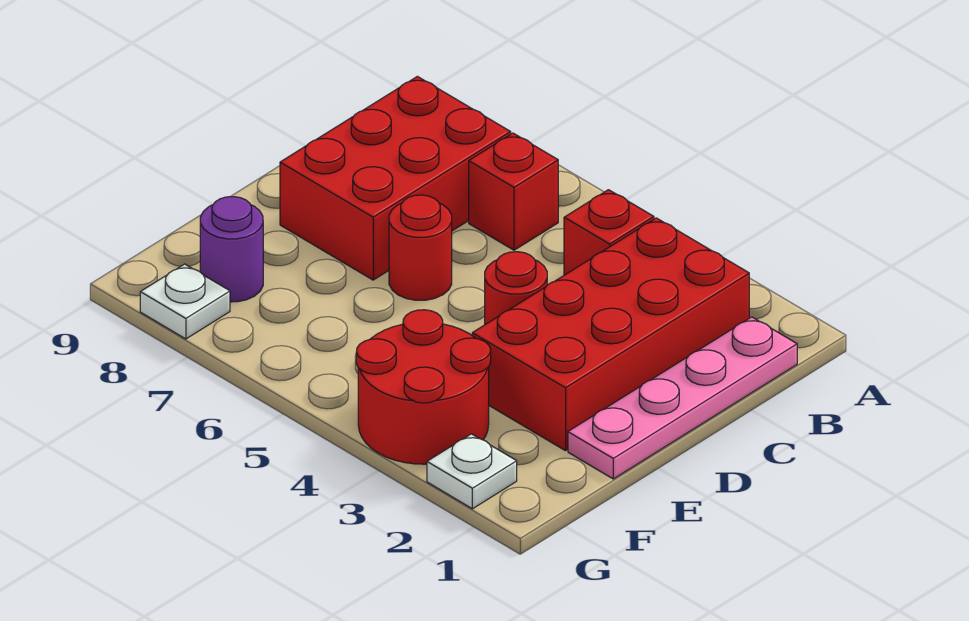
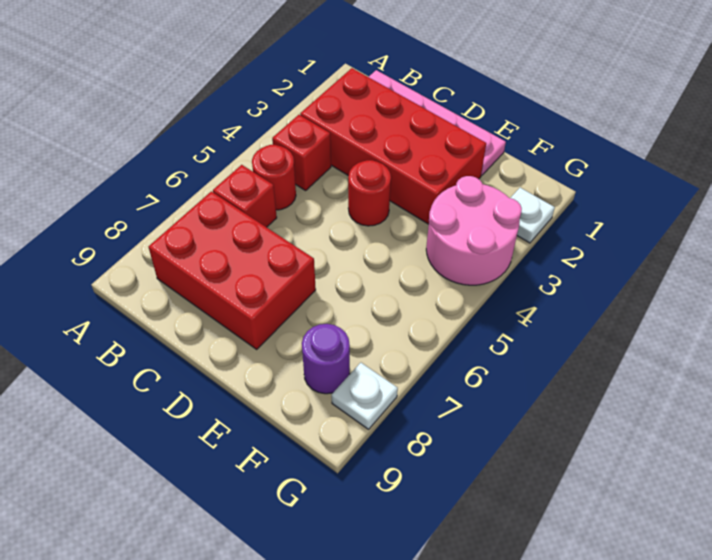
red round brick D6 level 1 -> red round brick B5 level 1
red round brick F3:G4 level 1 -> pink round brick F3:G4 level 1

